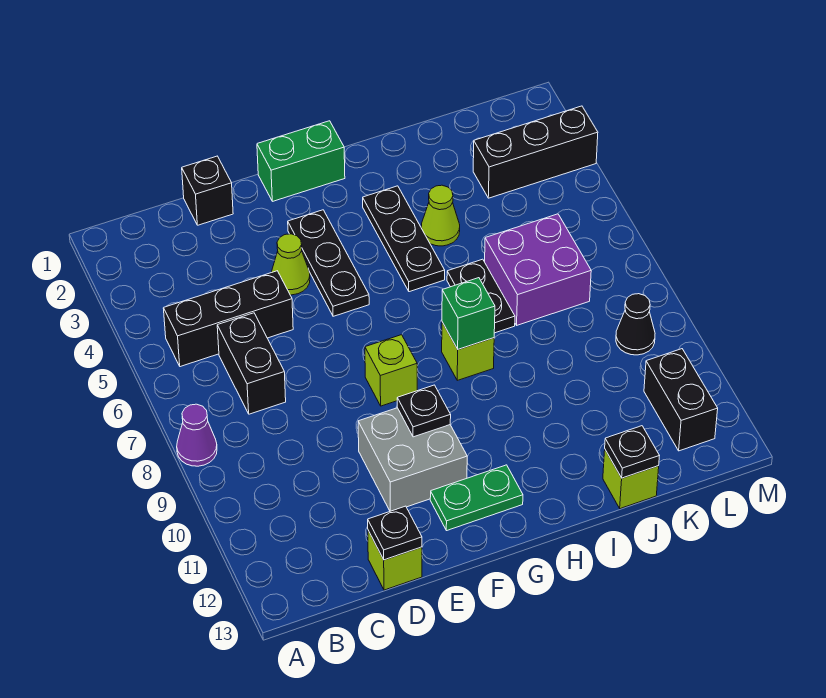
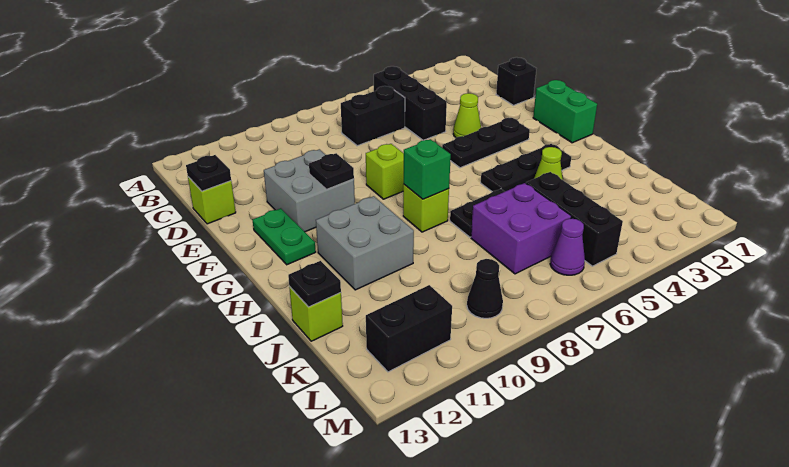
purple cone A8 level 1 -> purple cone L6 level 1
none -> grey brick H10:I11 level 1
black brick K3:M3 level 1 -> black brick J5:L5 level 1

